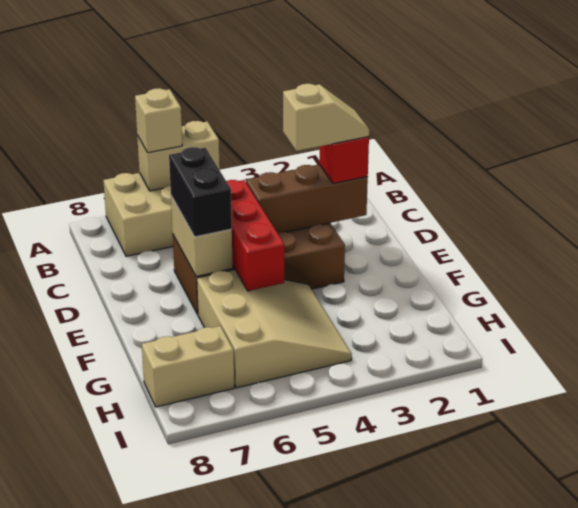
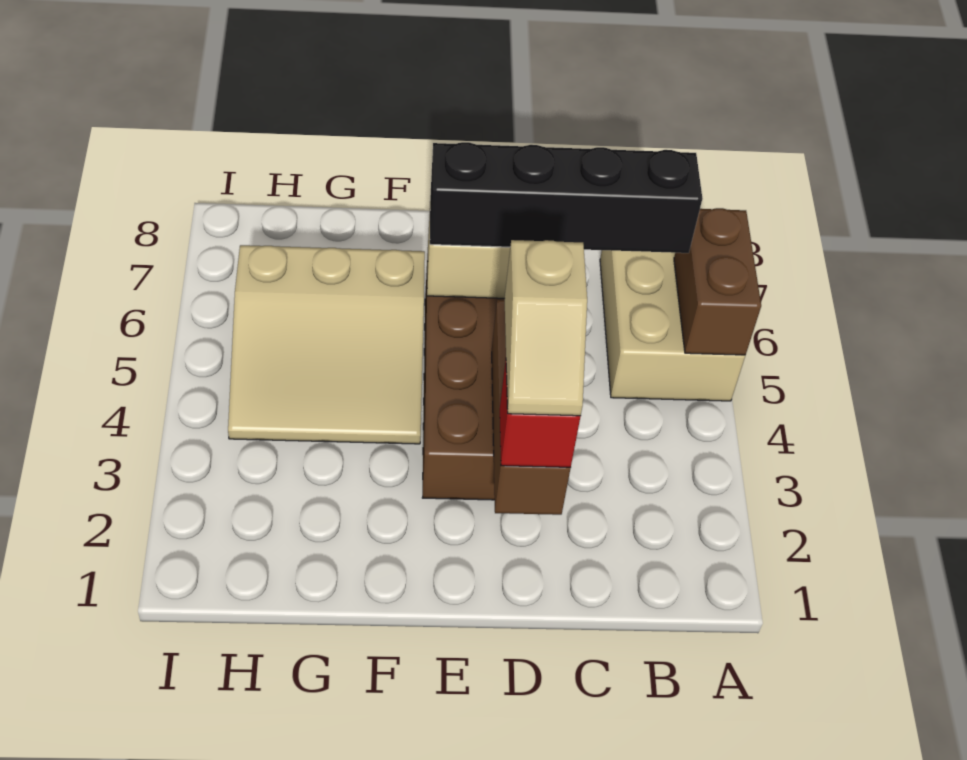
tan brick A5:A6 level 2 -> brown brick A5:A6 level 2
tan brick A6 level 3 -> none
red brick D5:F5 level 2 -> none
black brick D6:E6 level 3 -> black brick B6:E6 level 3
tan brick H7:H8 level 1 -> none

